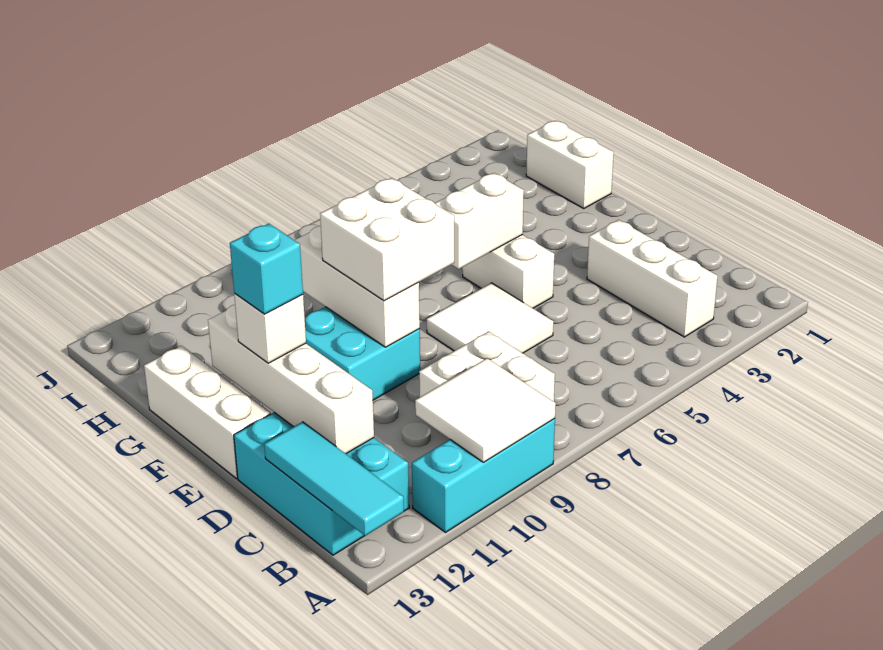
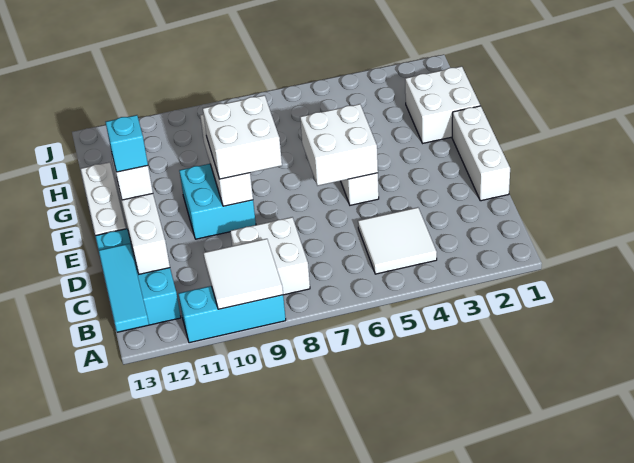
white brick B3:D3 level 1 -> white brick D1:F1 level 1
white tile D6:E7 level 1 -> white tile B4:C5 level 1
white brick F5:F6 level 2 -> white brick E5:F6 level 2
white brick G1:H1 level 1 -> white brick G1:H2 level 1

